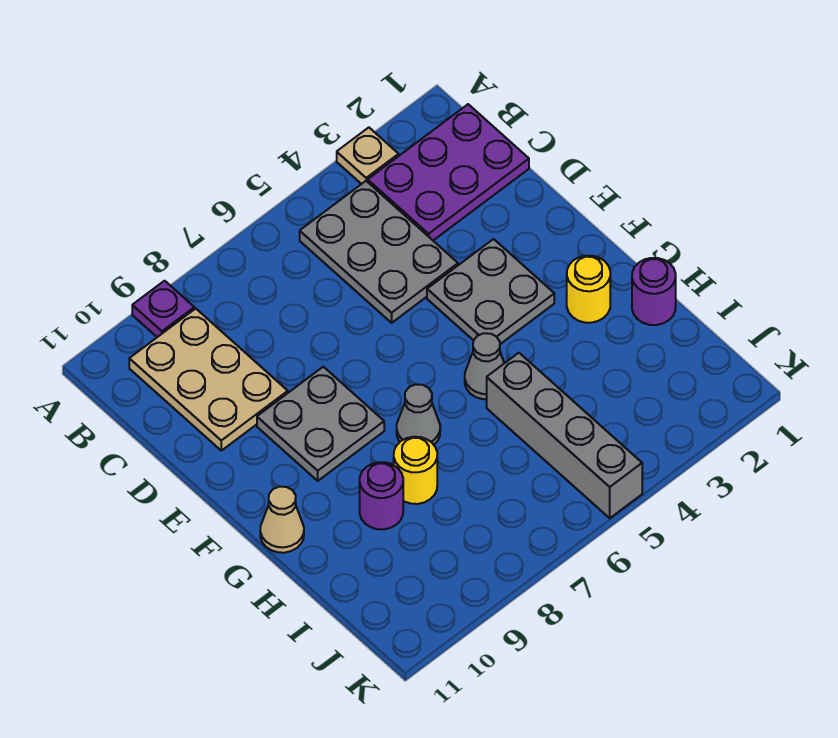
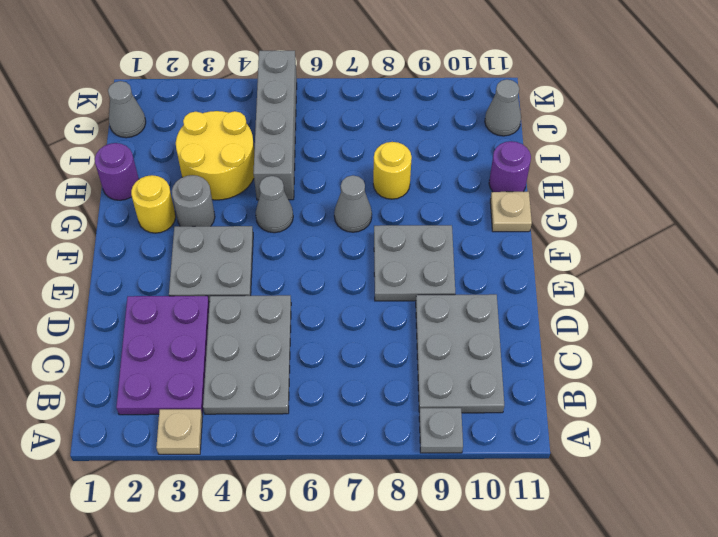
purple plate A9 level 1 -> grey plate A9 level 1
purple plate B1:C3 level 1 -> purple plate B2:D3 level 1
tan plate B9:D10 level 1 -> grey plate B9:D10 level 1
none -> grey round brick G3 level 1
tan cone G11 level 1 -> tan plate G11 level 1
none -> yellow round brick H3:I4 level 1
purple round brick H9 level 1 -> purple round brick H11 level 1
none -> grey cone J1 level 1
none -> grey cone J11 level 1

